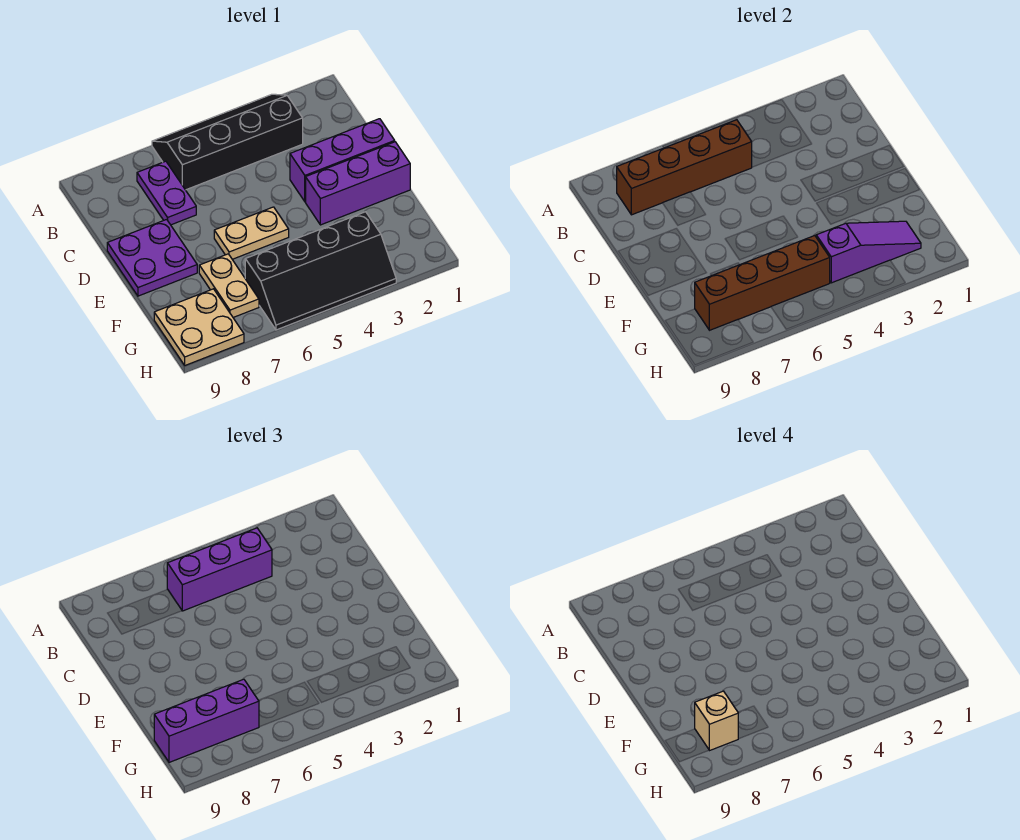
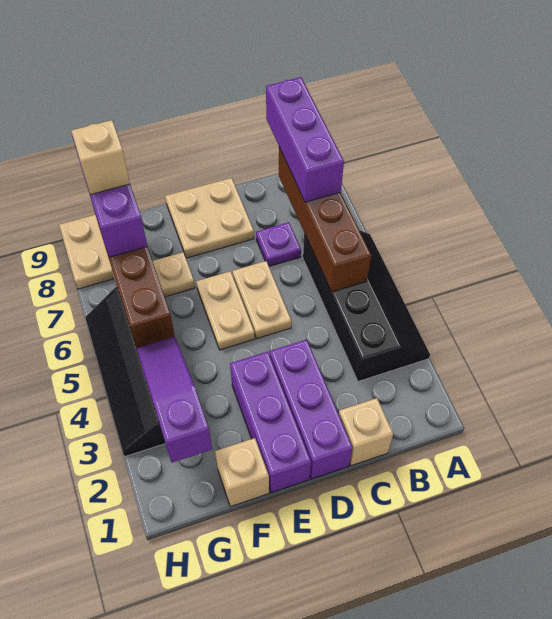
purple brick B4:B6 level 3 -> purple brick B7:B9 level 3
purple plate B7:C7 level 1 -> purple plate C7 level 1
none -> tan brick C1 level 1
none -> tan plate D5:D6 level 1
purple plate D8:E9 level 1 -> tan plate D8:E9 level 1
none -> tan brick F1 level 1
purple slope G2:G4 level 2 top 4 -> purple slope G2:G4 level 2 top 2

